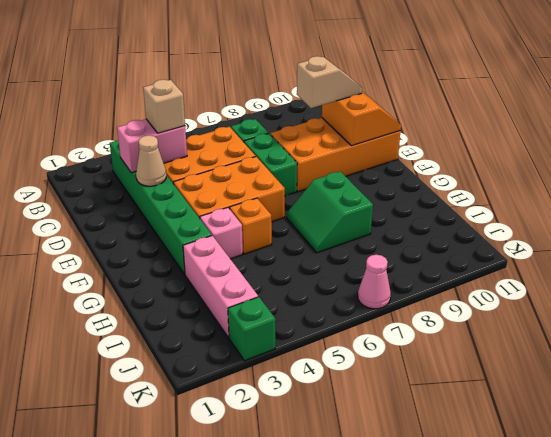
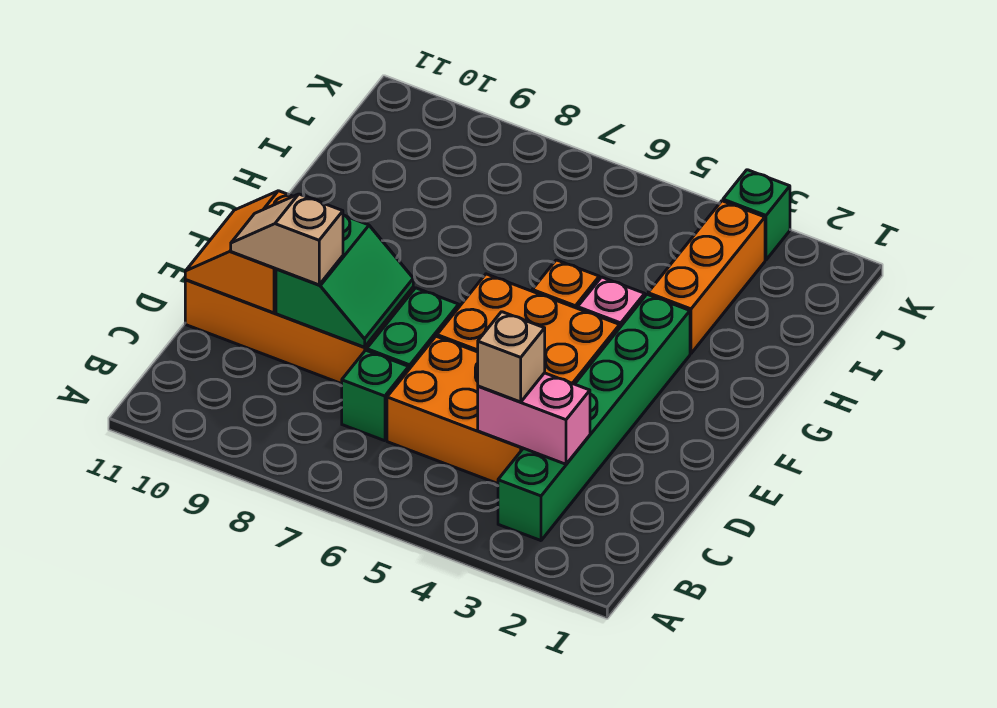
tan cone D3 level 2 -> none
green slope G7:H8 level 1 top 8 -> green slope D8:E9 level 2 top 9
pink brick H3:J3 level 1 -> orange brick H3:J3 level 1
pink cone K7 level 1 -> none

